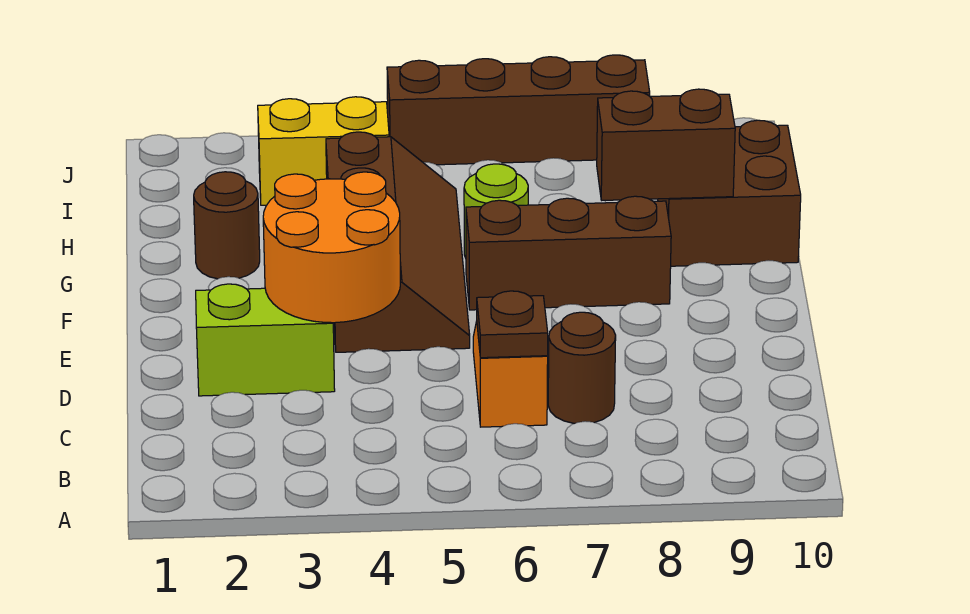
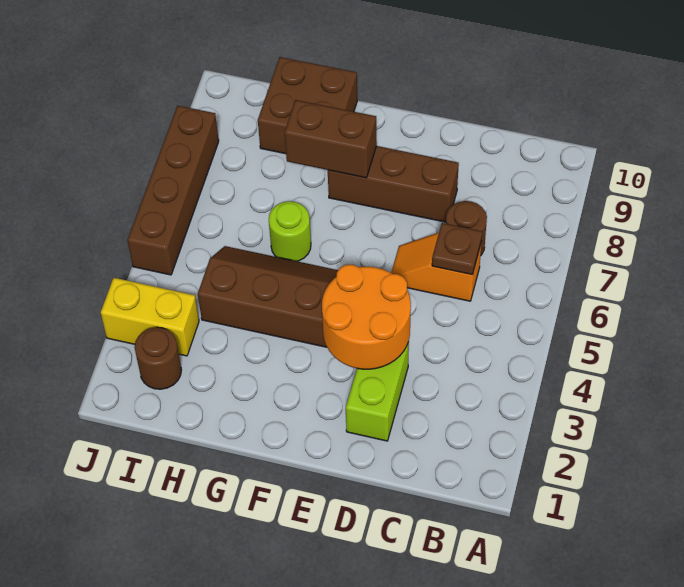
brown brick F6:F8 level 1 -> brown brick D8:F8 level 1
brown round brick G2 level 1 -> brown round brick I2 level 1
brown brick G8:G9 level 2 -> brown brick F8:G8 level 2
yellow brick I3:I4 level 1 -> yellow brick I3:J3 level 1

